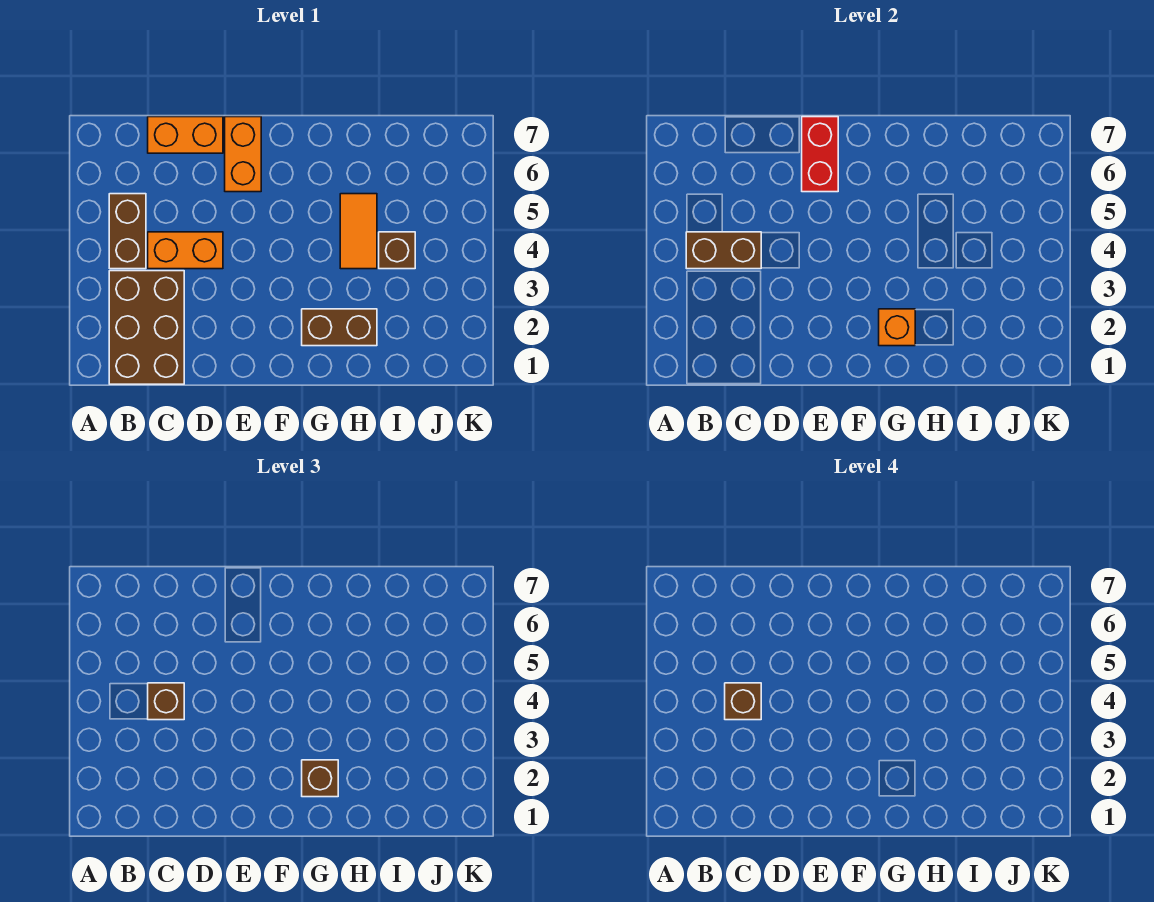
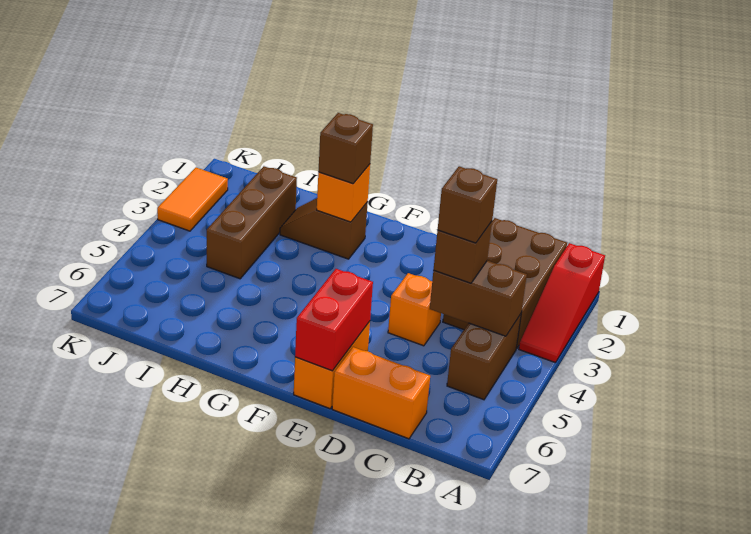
none -> red slope A1:A3 level 1 top 1
orange brick C4:D4 level 1 -> orange brick D4 level 1
brown brick G2:H2 level 1 -> brown slope G2:H2 level 1 top G
orange tile H4:H5 level 1 -> orange tile K2:K3 level 1
brown brick I4 level 1 -> brown brick I2:I4 level 1

